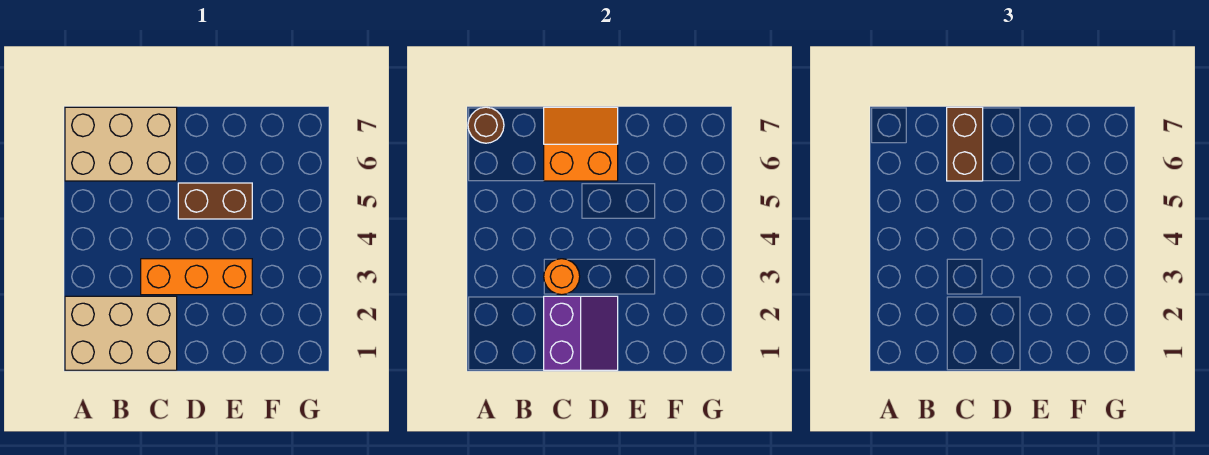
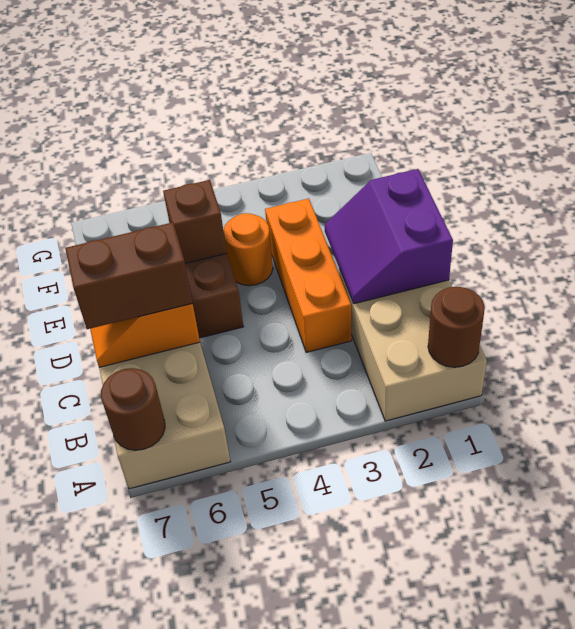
none -> brown round brick A1 level 2
purple slope C1:D2 level 2 top C -> purple slope C1:D2 level 2 top 1
orange round brick C3 level 2 -> orange round brick E4 level 1
none -> brown brick E5 level 2

